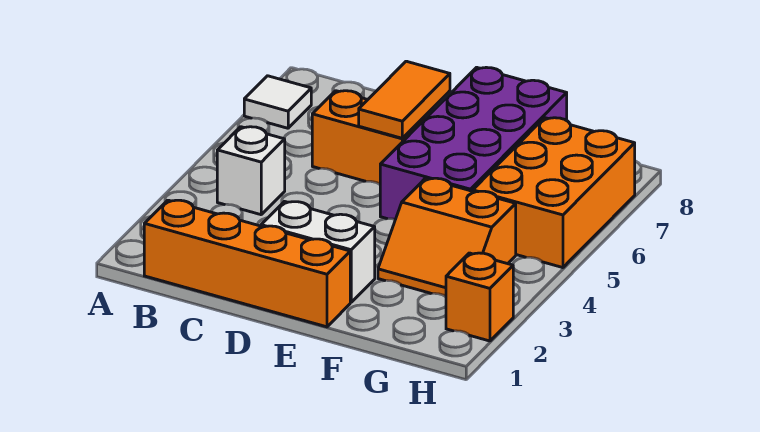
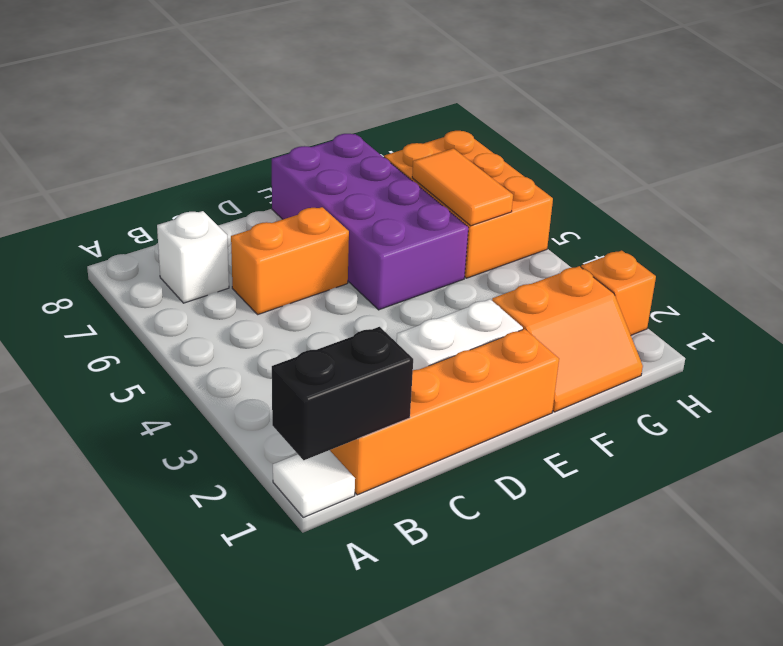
none -> black brick A1:B1 level 2
white tile A7 level 1 -> white tile A1 level 1
white brick B4 level 1 -> white brick B7 level 1
orange tile D6:D7 level 2 -> orange tile G5:G6 level 2
orange slope F3:G4 level 1 top 4 -> orange slope F1:G2 level 1 top 2

